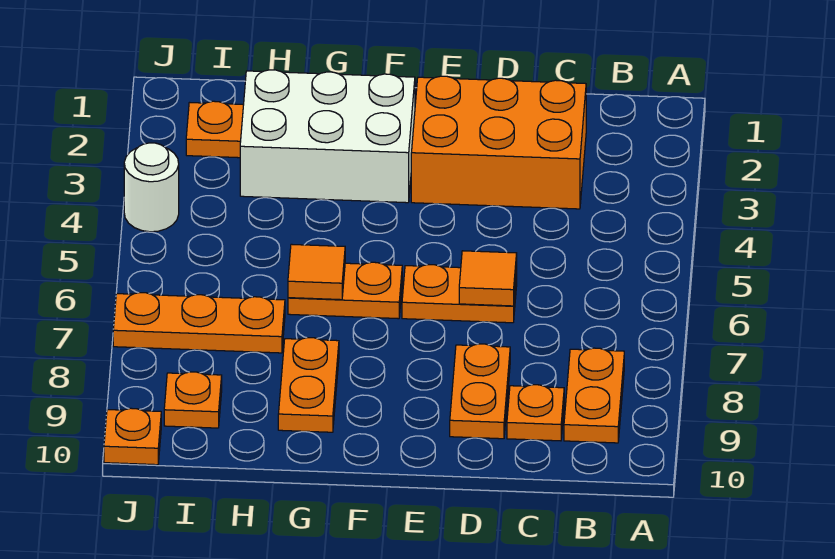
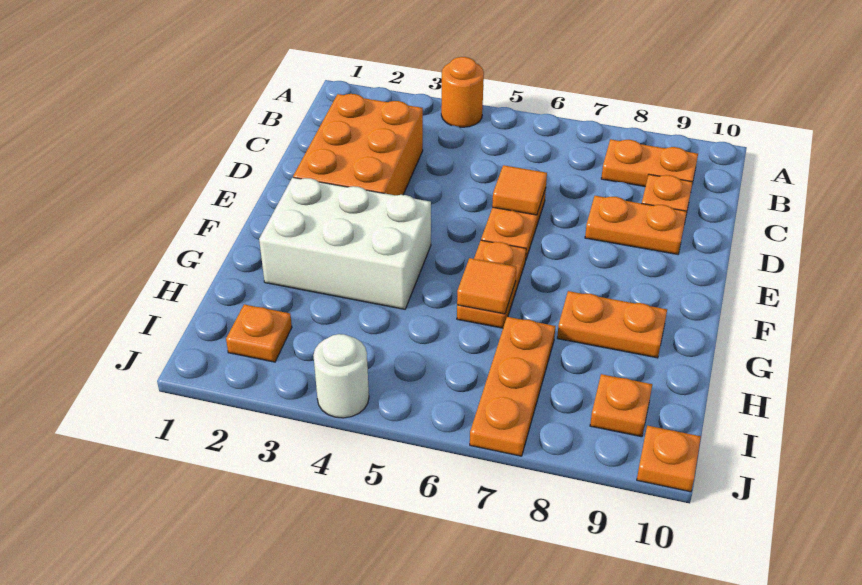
none -> orange round brick A4 level 1
white brick F2:H3 level 1 -> white brick F2:G4 level 1

